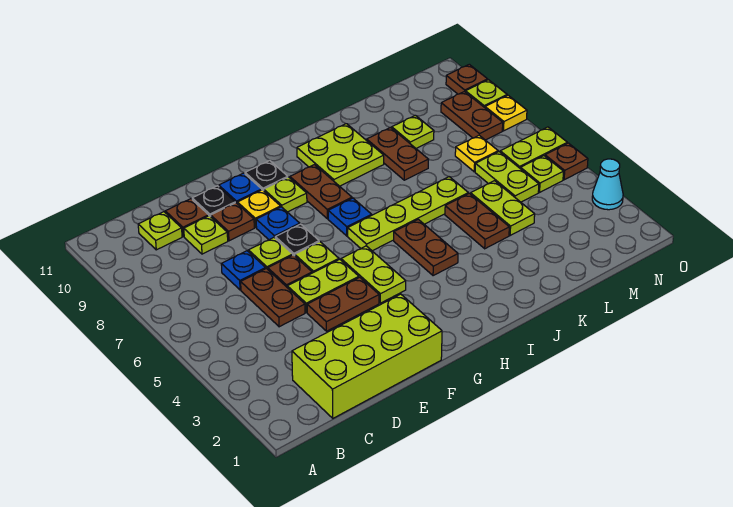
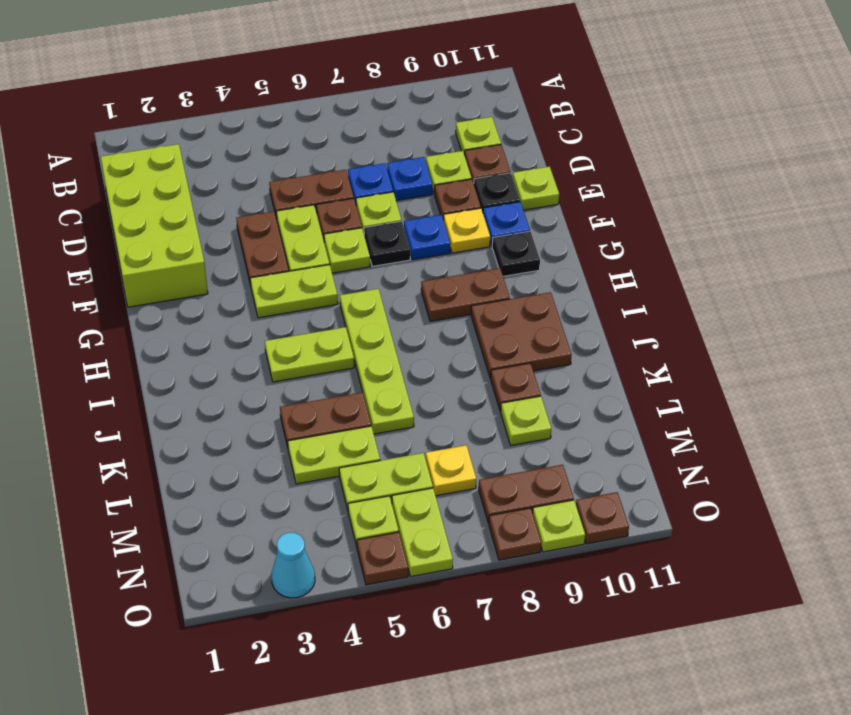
lime plate G9 level 1 -> lime plate E11 level 1
blue plate H7 level 1 -> blue plate D8 level 1
brown plate I4:I5 level 1 -> lime plate I4:I5 level 1
lime plate I9:J10 level 1 -> brown plate I9:J10 level 1
brown plate K8:K9 level 1 -> brown plate K9 level 1
yellow plate O8 level 1 -> brown plate O8 level 1

